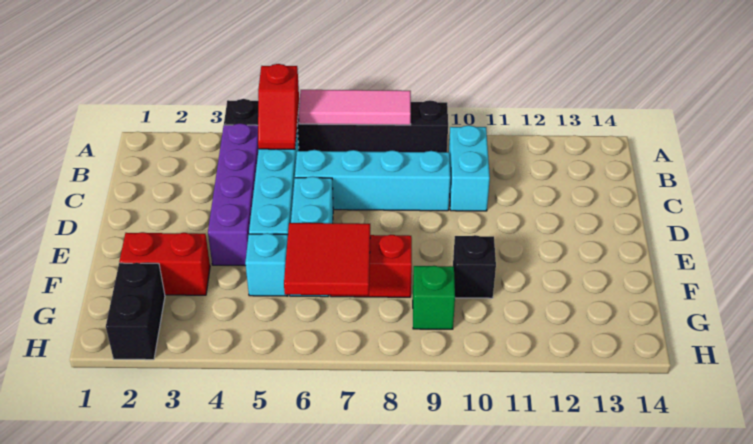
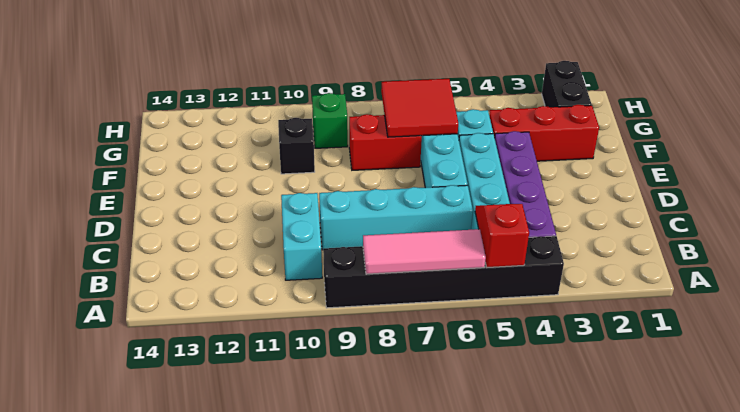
red brick F2:F3 level 1 -> red brick F2:F4 level 1

